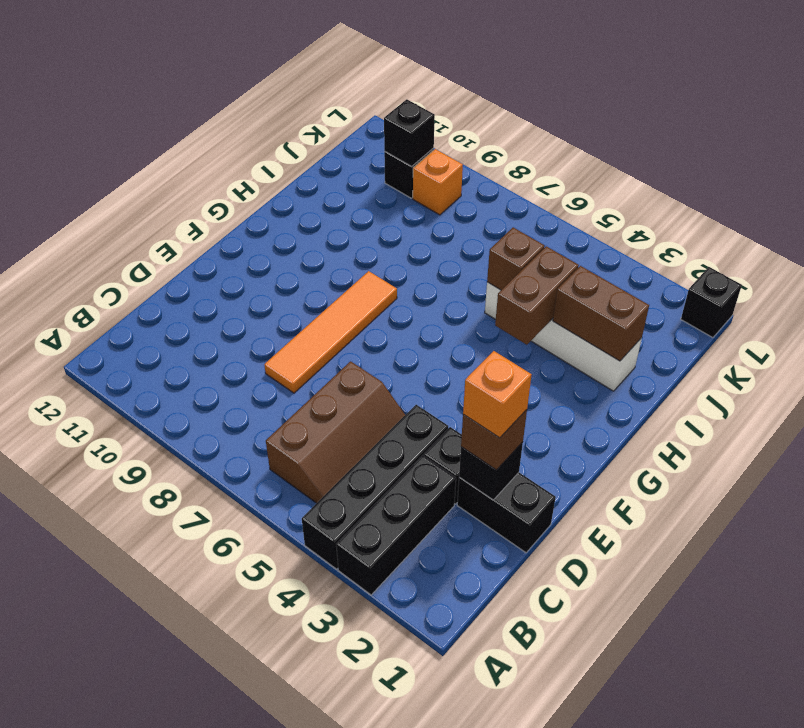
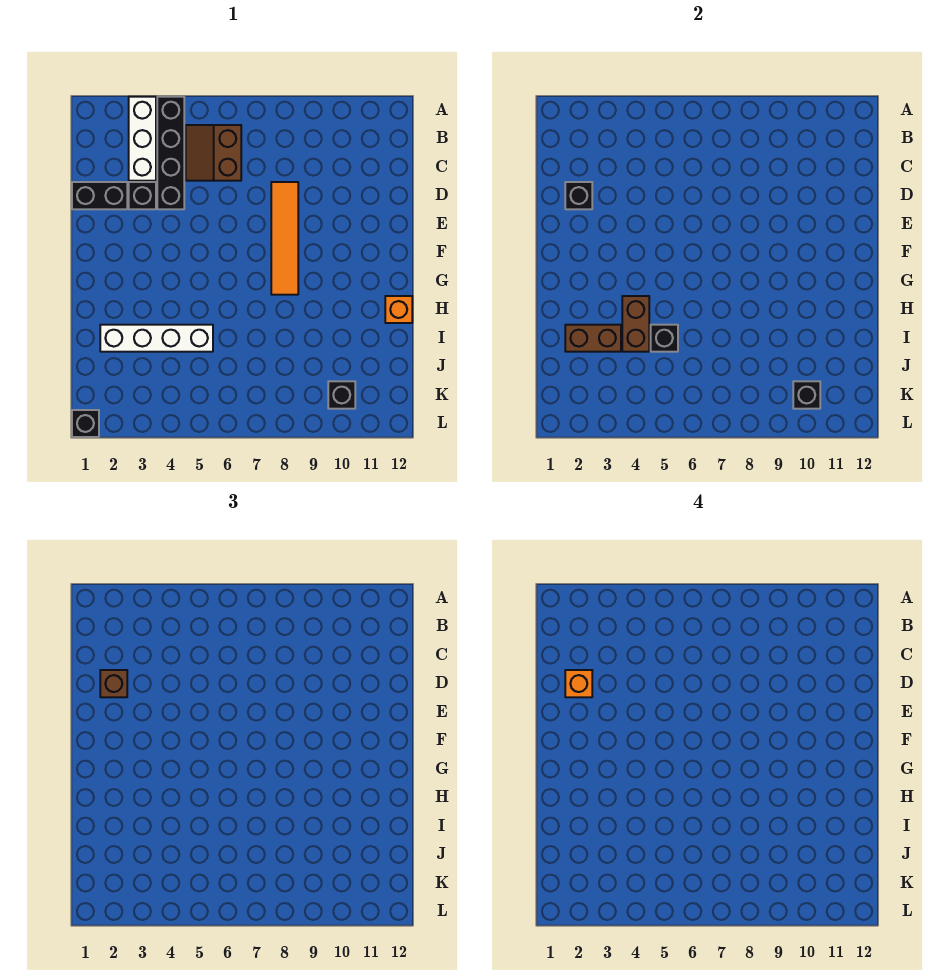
black brick A3:C3 level 1 -> white brick A3:C3 level 1
brown slope B5:D6 level 1 top 6 -> brown slope B5:C6 level 1 top 6
brown brick I5 level 2 -> black brick I5 level 2
orange brick K9 level 1 -> orange brick H12 level 1

